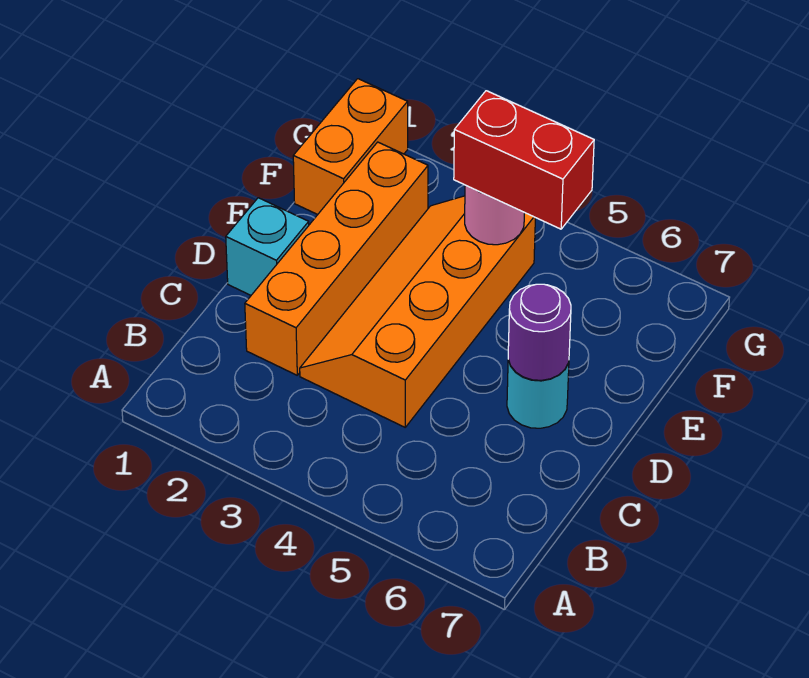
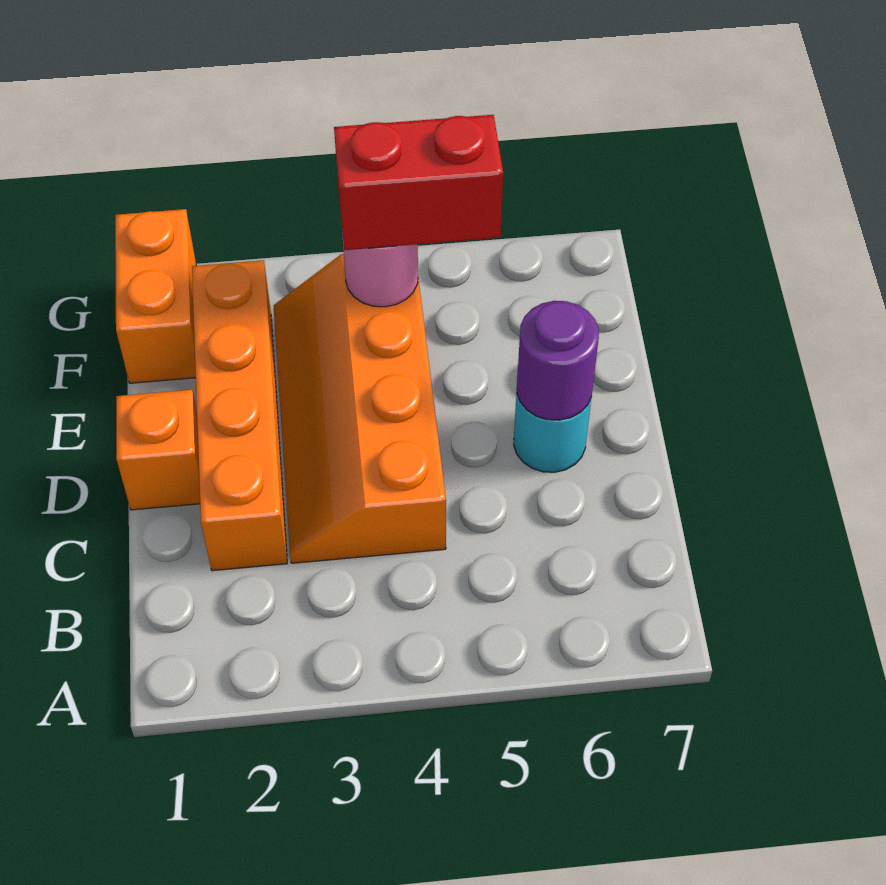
cyan brick D1 level 1 -> orange brick D1 level 1

